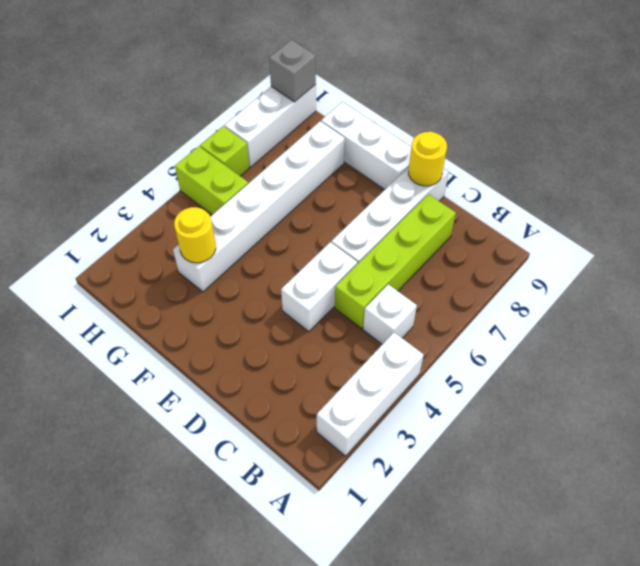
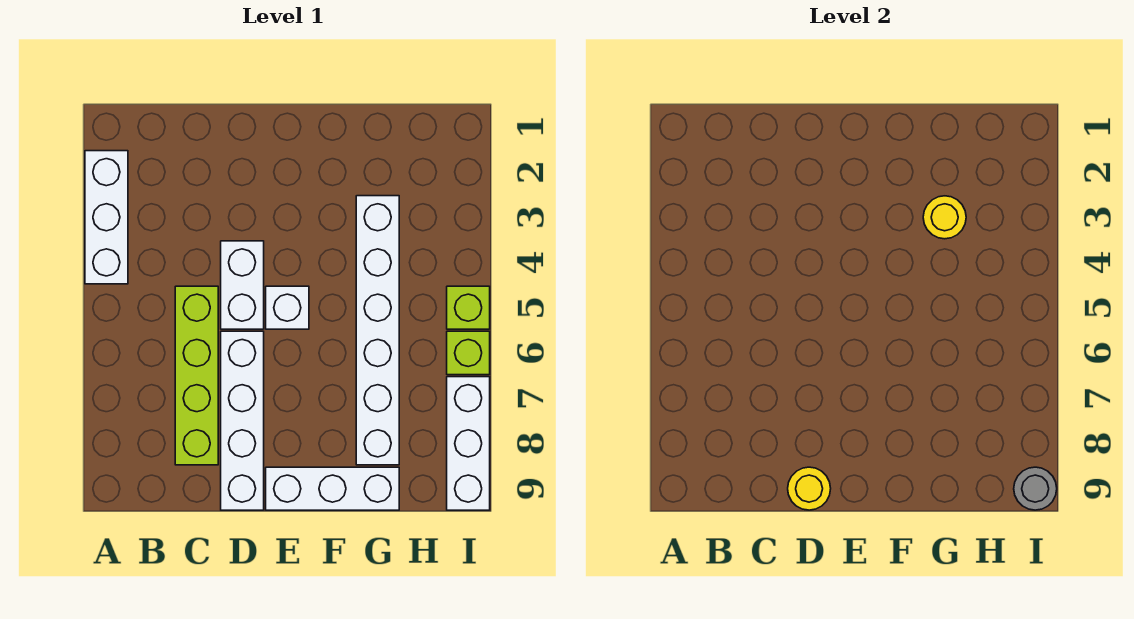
white brick B5 level 1 -> white brick E5 level 1
lime brick H5:I5 level 1 -> lime brick I5 level 1
grey brick I9 level 2 -> grey round brick I9 level 2

